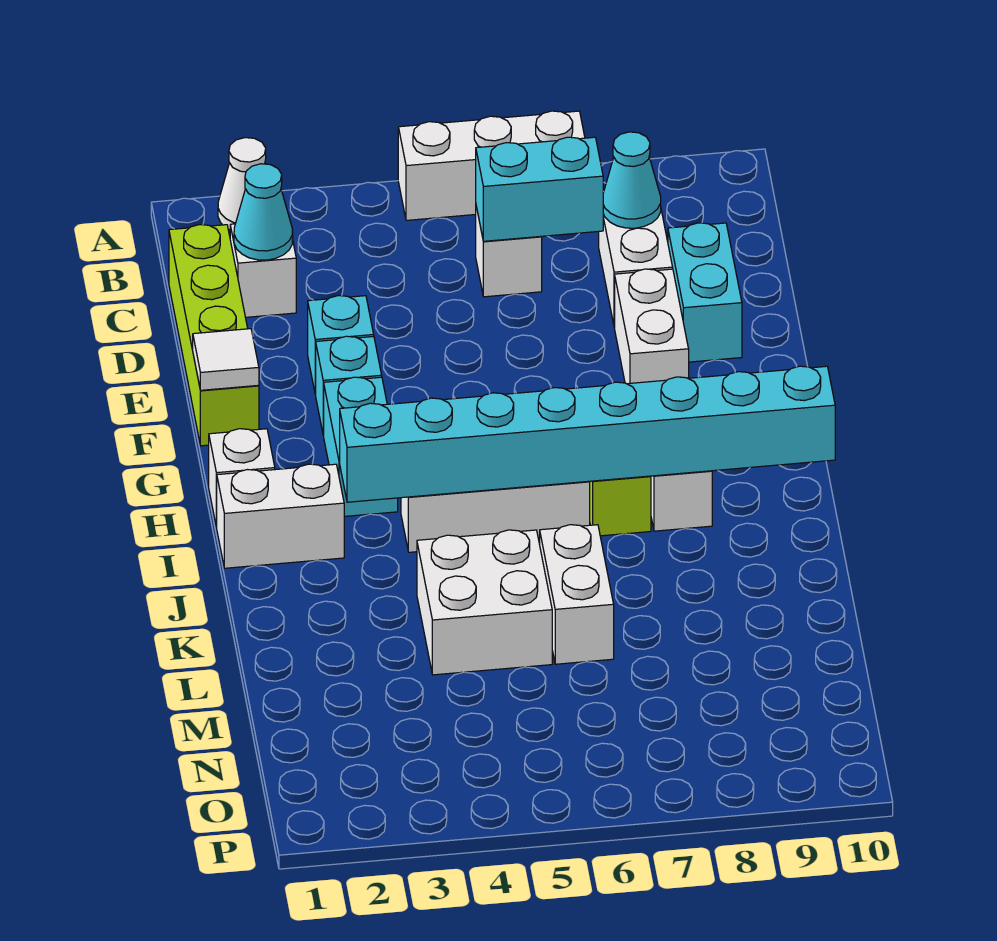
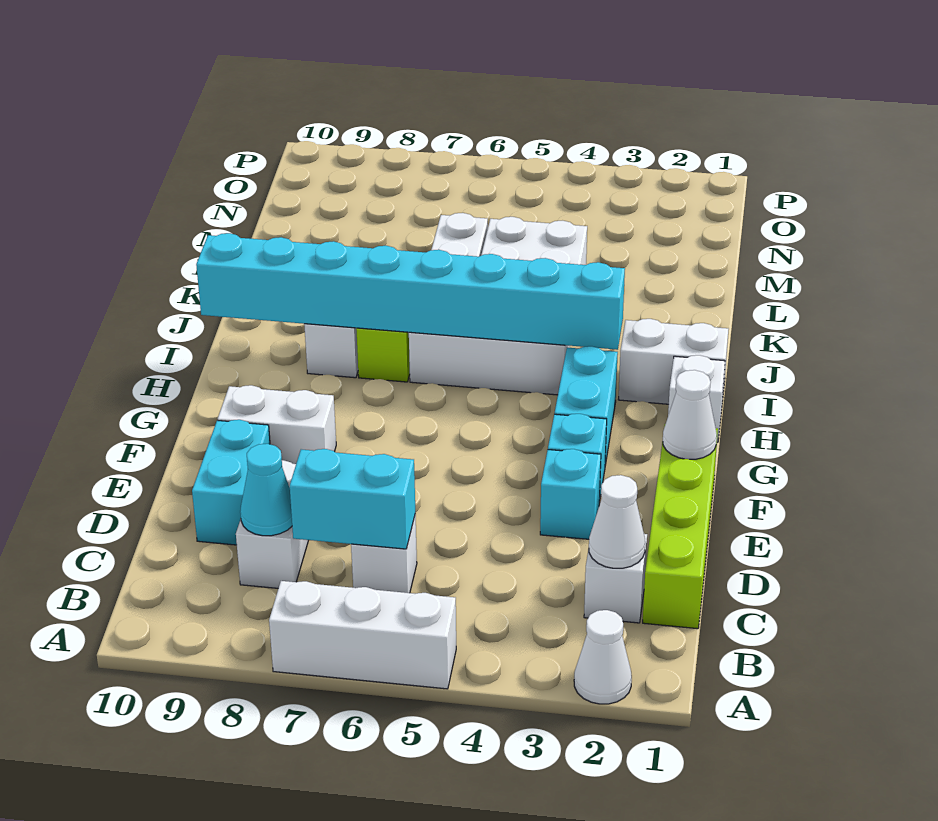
cyan cone C2 level 2 -> white cone C2 level 2
white brick E8:F8 level 1 -> white brick F8:F9 level 1
white tile F1 level 2 -> white cone F1 level 2

